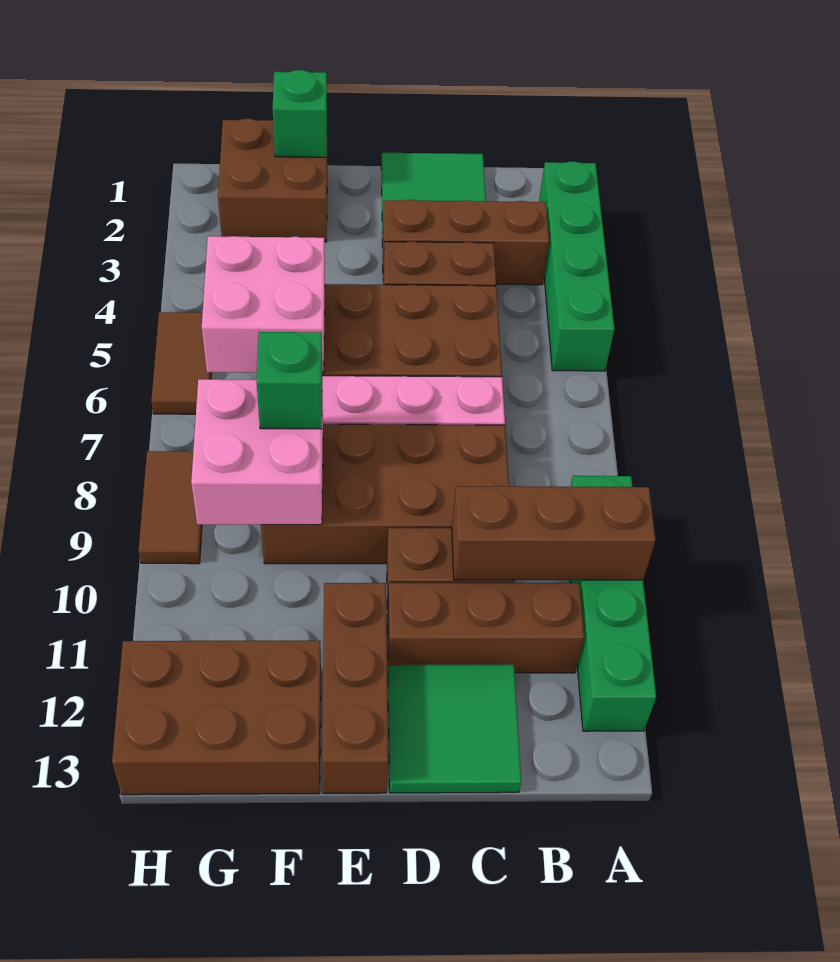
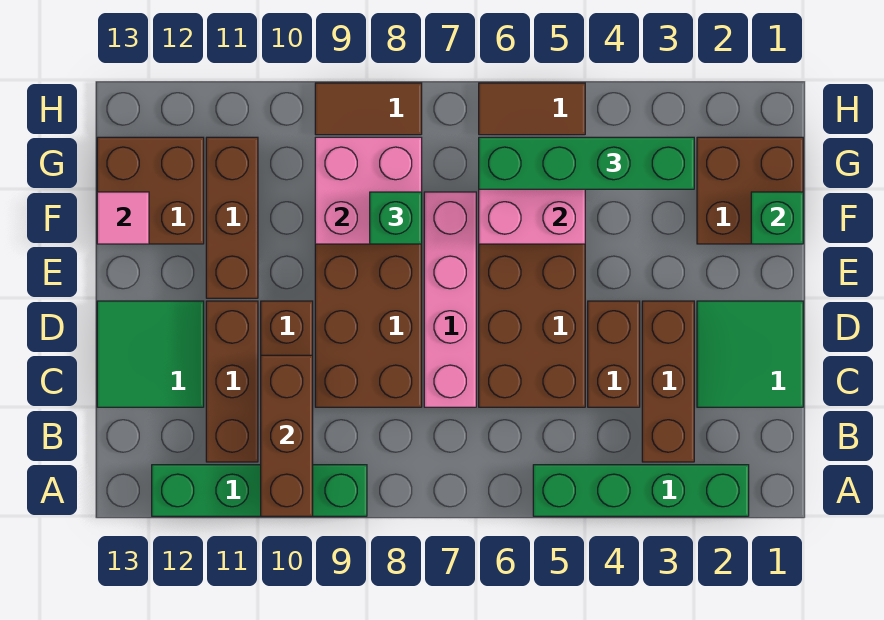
brown brick E11:E13 level 1 -> brown brick E11:G11 level 1
brown brick F12:H13 level 1 -> brown brick F12:G13 level 1
none -> pink tile F13 level 2
none -> green brick G3:G6 level 3

